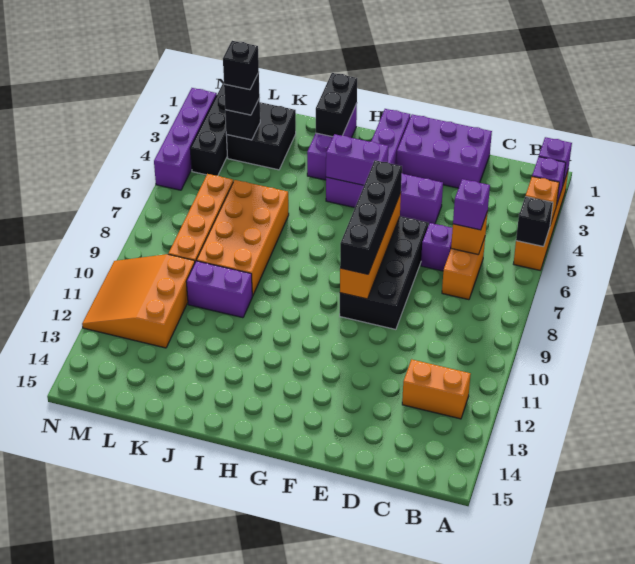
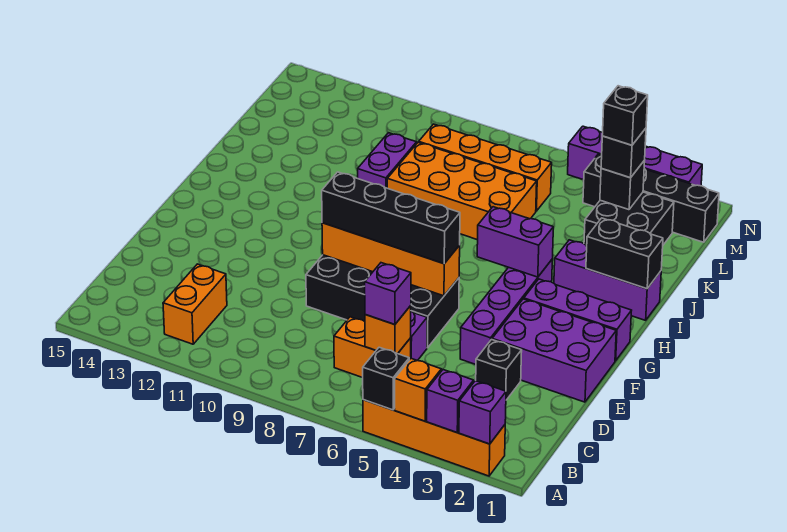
purple brick D1:F2 level 1 -> purple brick E1:F3 level 1
none -> black brick D3 level 1
purple brick G4:H4 level 2 -> purple brick H4:H5 level 2
orange slope L10:N12 level 1 top L -> none

